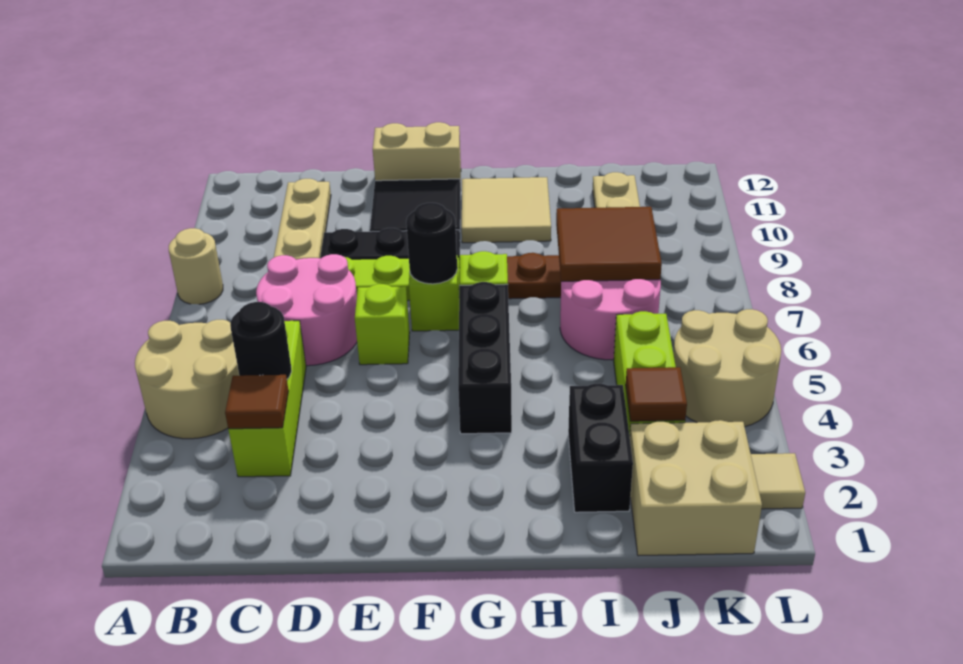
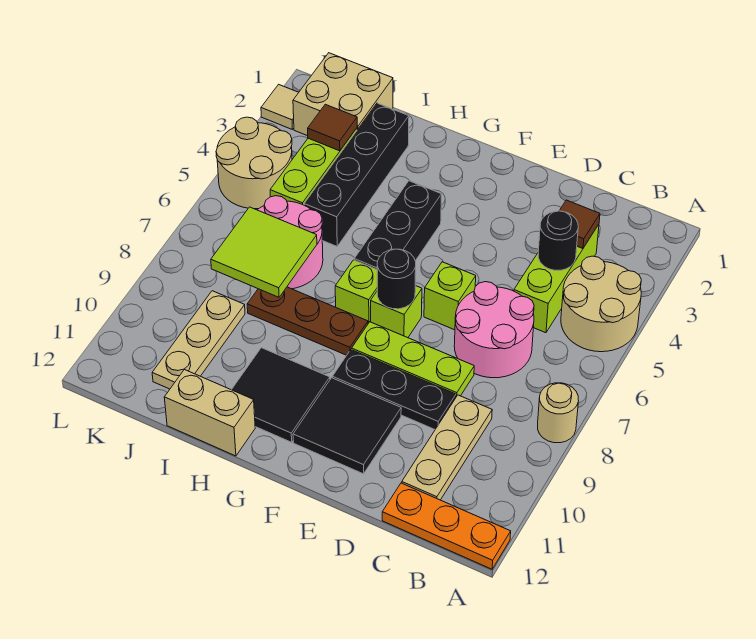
none -> orange plate A12:C12 level 1
tan brick E12:F12 level 1 -> tan brick H12:I12 level 1
tan tile G10:H11 level 1 -> black tile G10:H11 level 1
black brick I2:I3 level 1 -> black brick I2:I5 level 1
brown tile I7:J8 level 2 -> lime tile I7:J8 level 2

